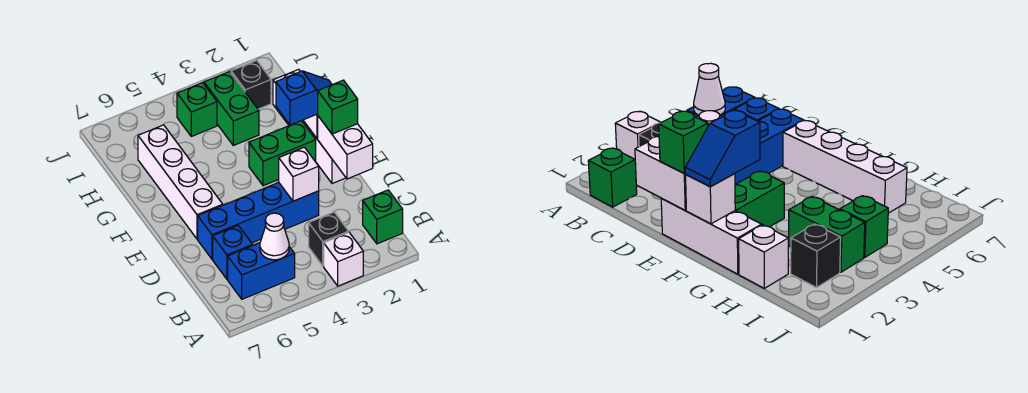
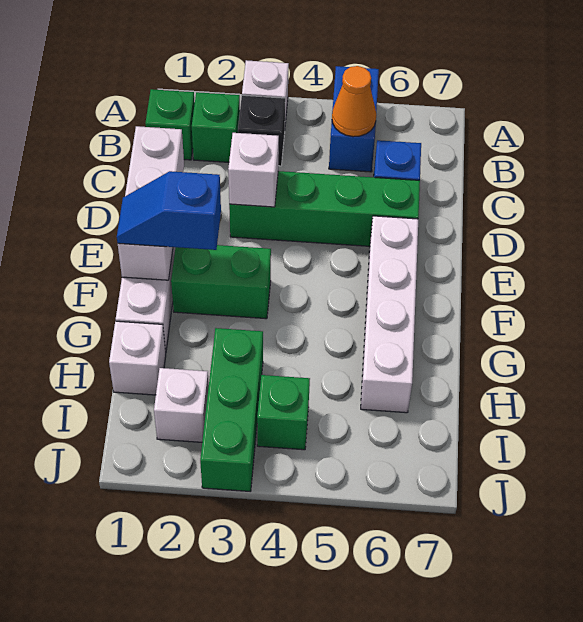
blue brick B5:B6 level 1 -> blue brick A5:B5 level 1
white cone B5 level 2 -> orange cone B5 level 2
blue brick D3:D6 level 1 -> green brick D3:D6 level 1
green brick E1 level 3 -> green brick B2 level 1
green brick H3:I3 level 1 -> green brick H3:J3 level 1
black brick I2 level 1 -> white brick I2 level 1

